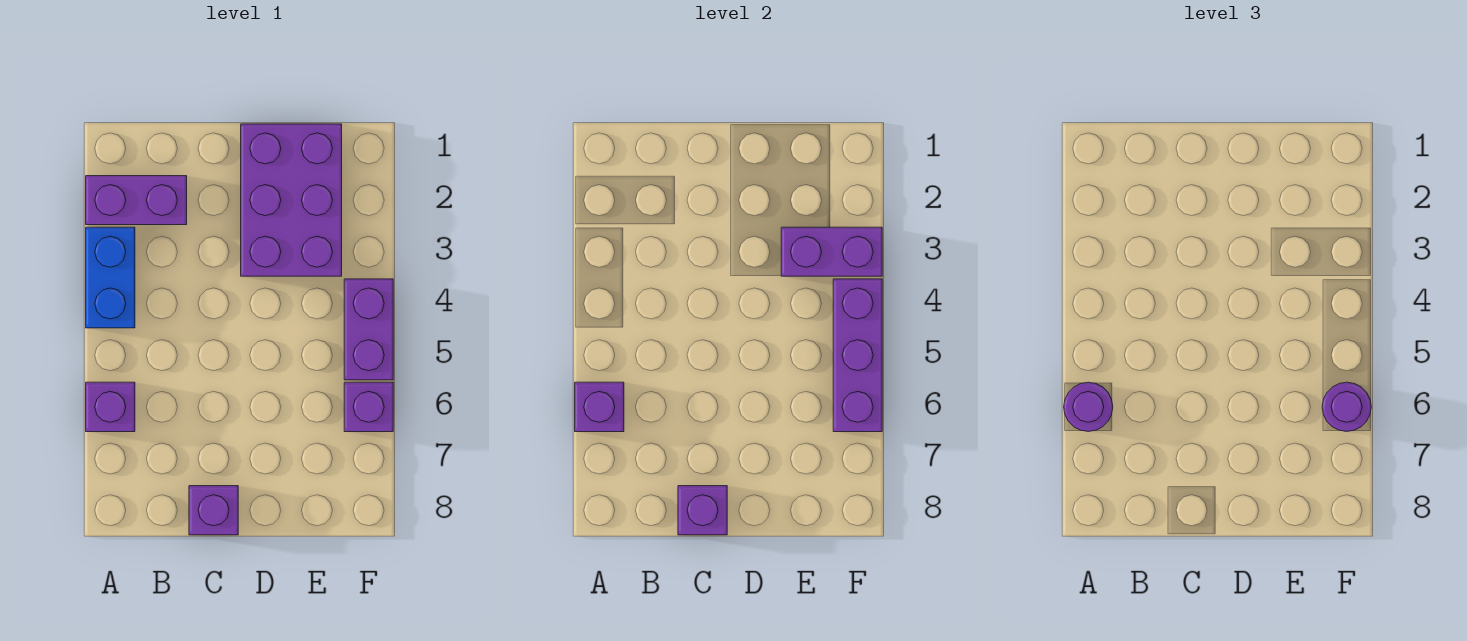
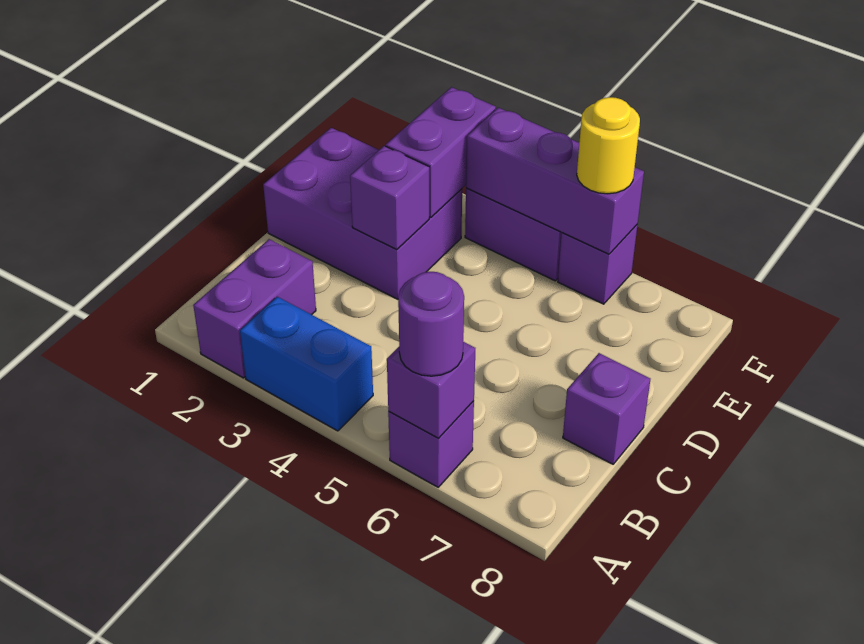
purple brick C8 level 2 -> purple brick D3 level 2
purple round brick F6 level 3 -> yellow round brick F6 level 3

